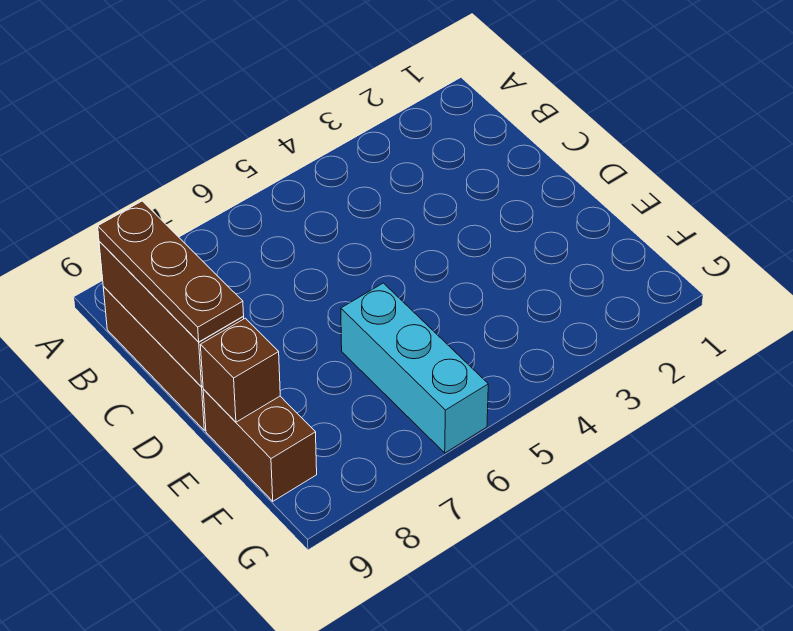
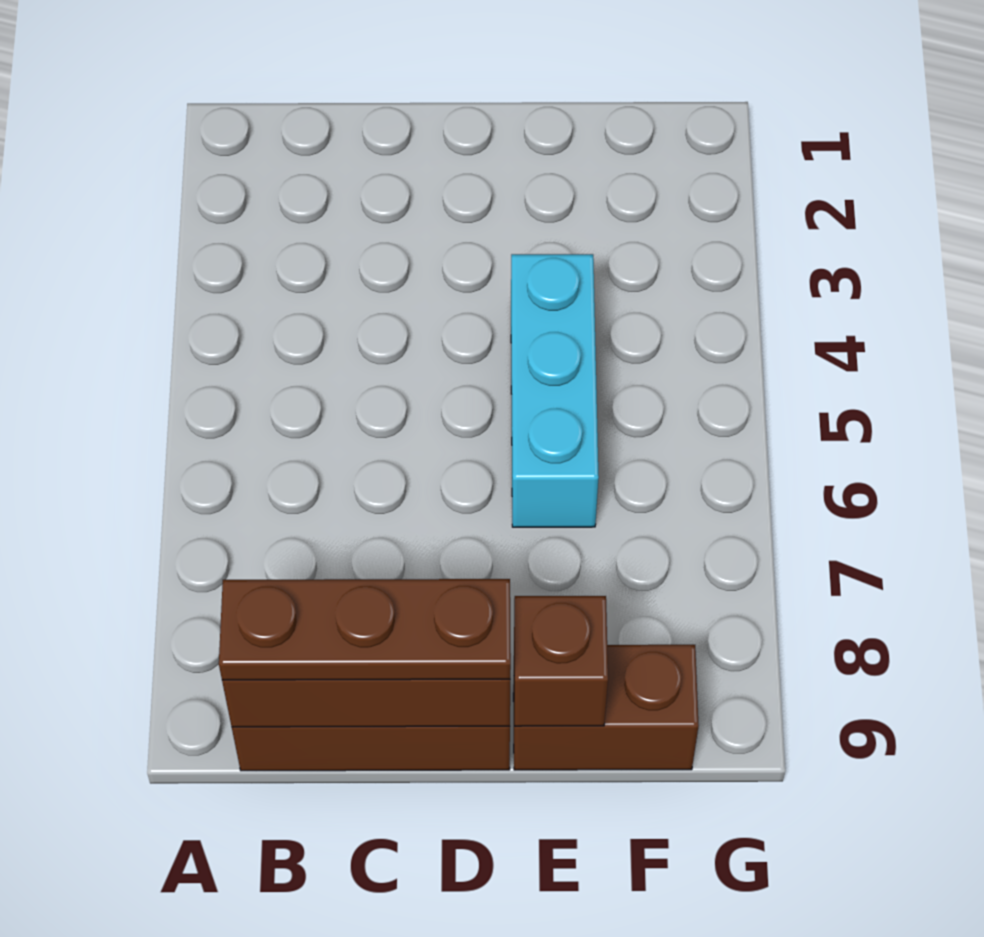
cyan brick E6:G6 level 1 -> cyan brick E4:E6 level 1

